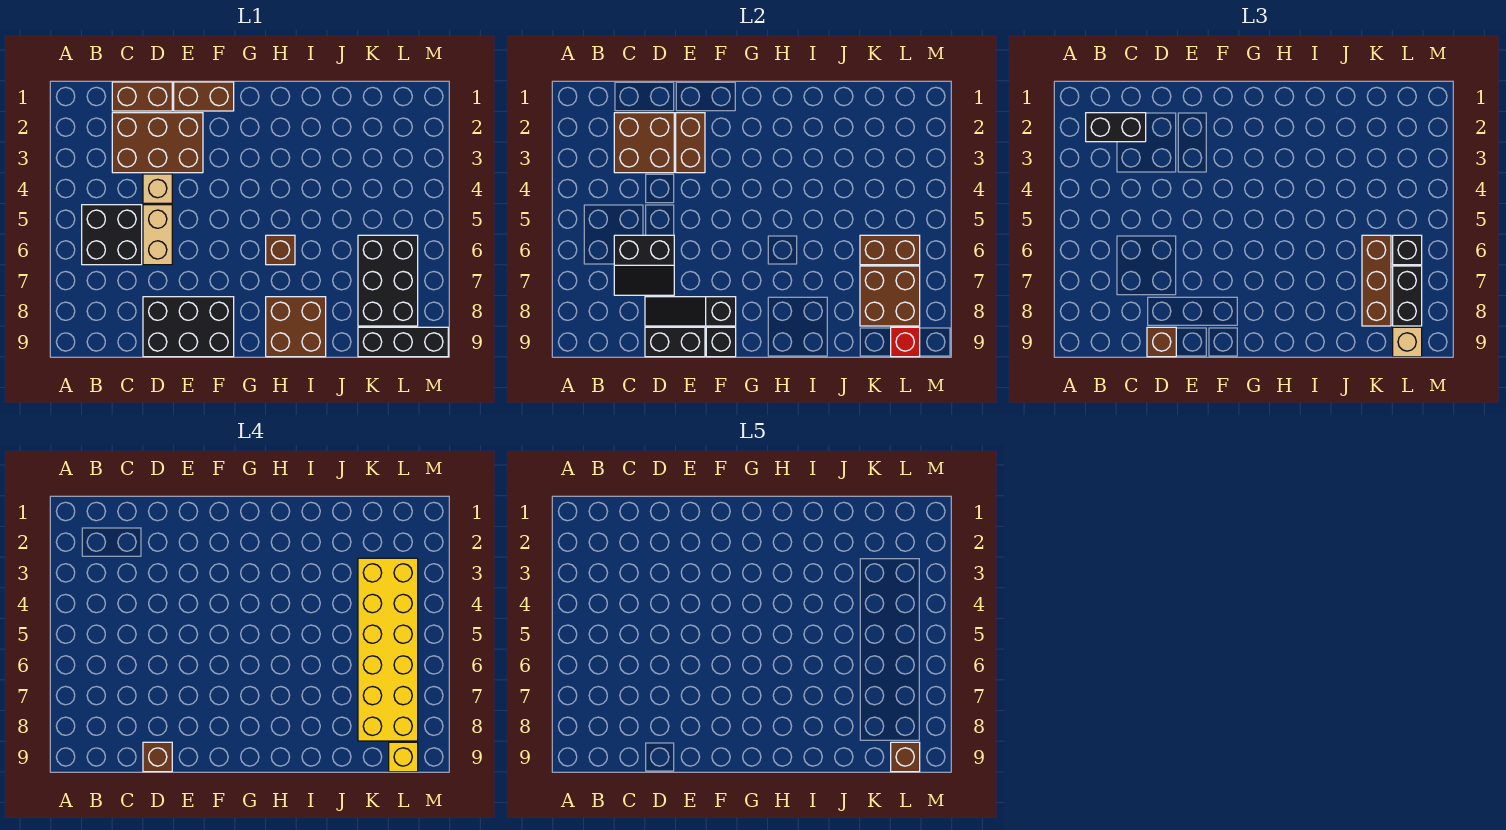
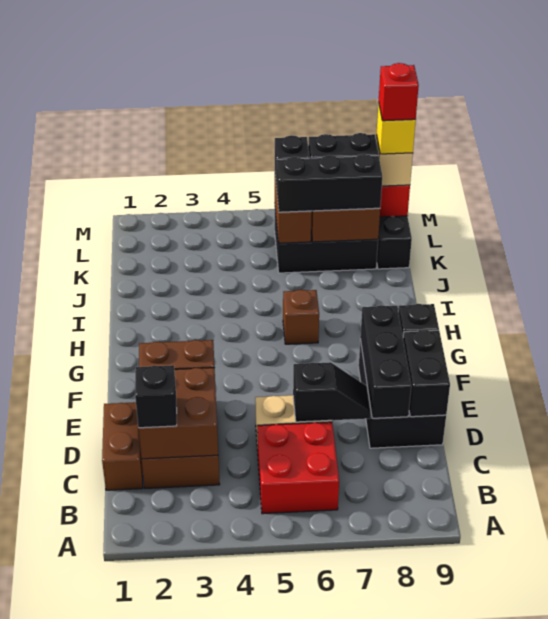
black brick B2:C2 level 3 -> black brick C2 level 3
black brick B5:C6 level 1 -> red brick B5:C6 level 1
black slope C6:D7 level 2 top 6 -> black slope D6:D7 level 2 top 6
tan brick D4 level 1 -> none
black slope D8:F8 level 2 top F -> black brick D8:F8 level 2
brown brick D9 level 3 -> none
brown brick D9 level 4 -> none
brown brick E1:F1 level 1 -> none
brown brick H8:I9 level 1 -> none
yellow brick K3:L8 level 4 -> none
brown brick K6:K8 level 3 -> black brick K6:K8 level 3
brown brick L9 level 5 -> red brick L9 level 5

